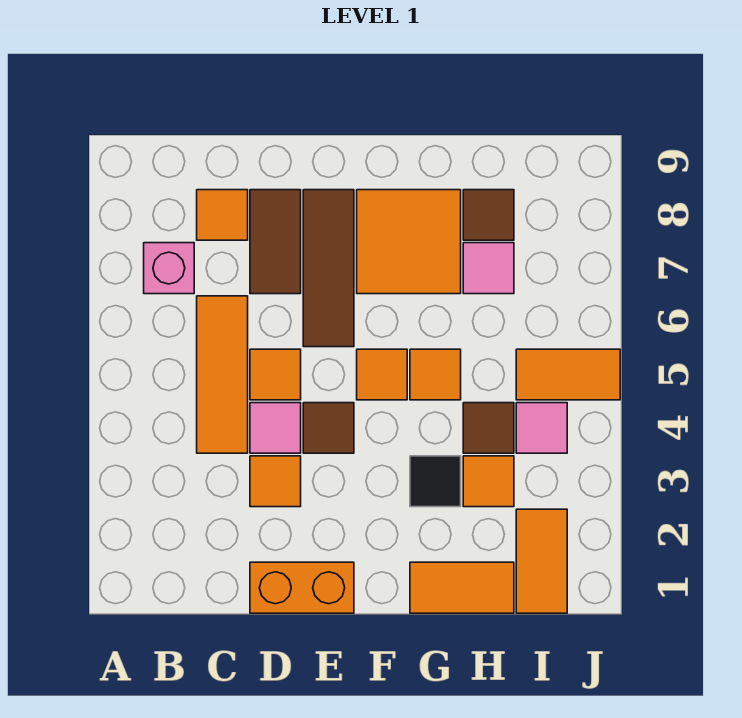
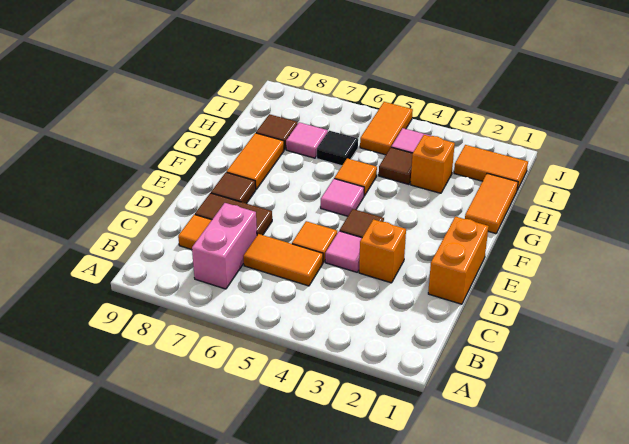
pink brick B7 level 1 -> pink brick B7:C7 level 1
orange tile C4:C6 level 1 -> orange tile C5:C6 level 1
orange tile D3 level 1 -> orange brick D3 level 1
brown tile E6:E8 level 1 -> brown tile E8 level 1
orange tile F5 level 1 -> pink tile F5 level 1
orange tile F7:G8 level 1 -> orange tile F8:G8 level 1
black tile G3 level 1 -> black tile H6 level 1
orange tile H3 level 1 -> orange brick H3 level 1

